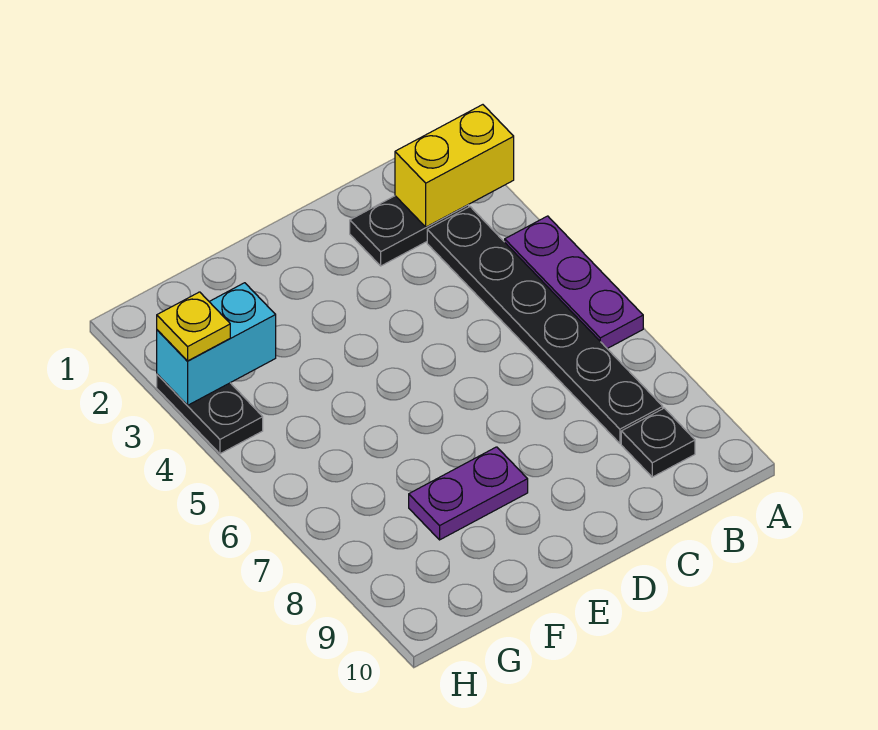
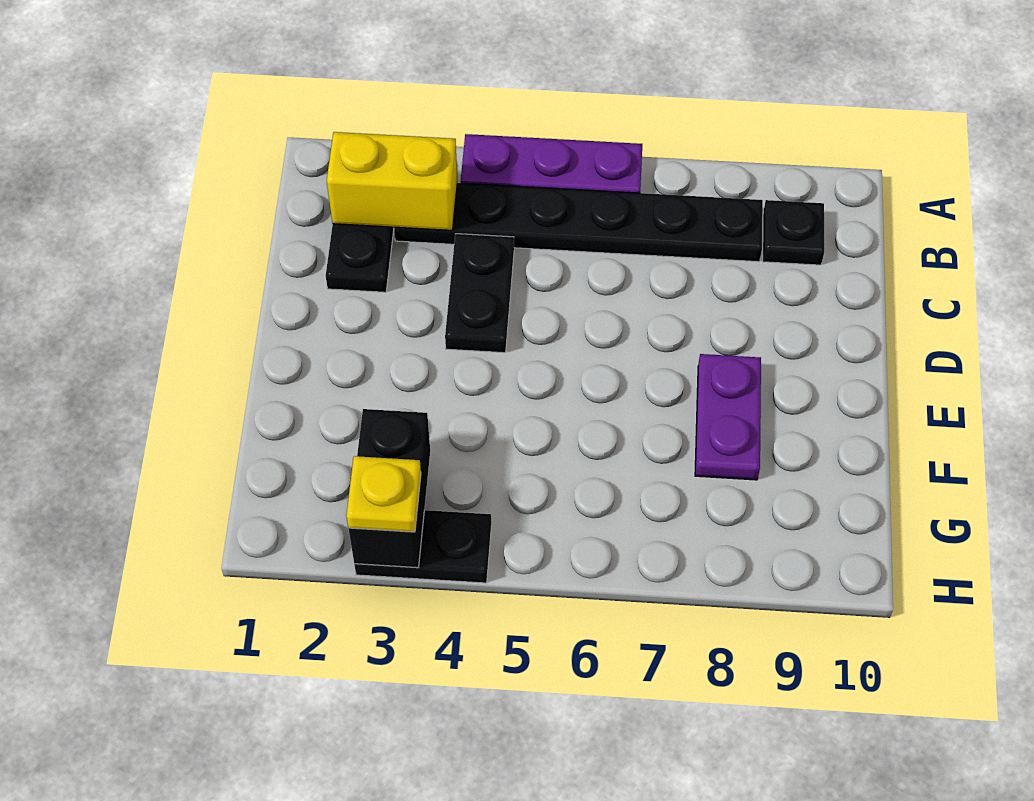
yellow brick A2:B2 level 2 -> yellow brick B2:B3 level 2
none -> black plate C4:D4 level 1
cyan brick G3:H3 level 2 -> black brick G3:H3 level 2

